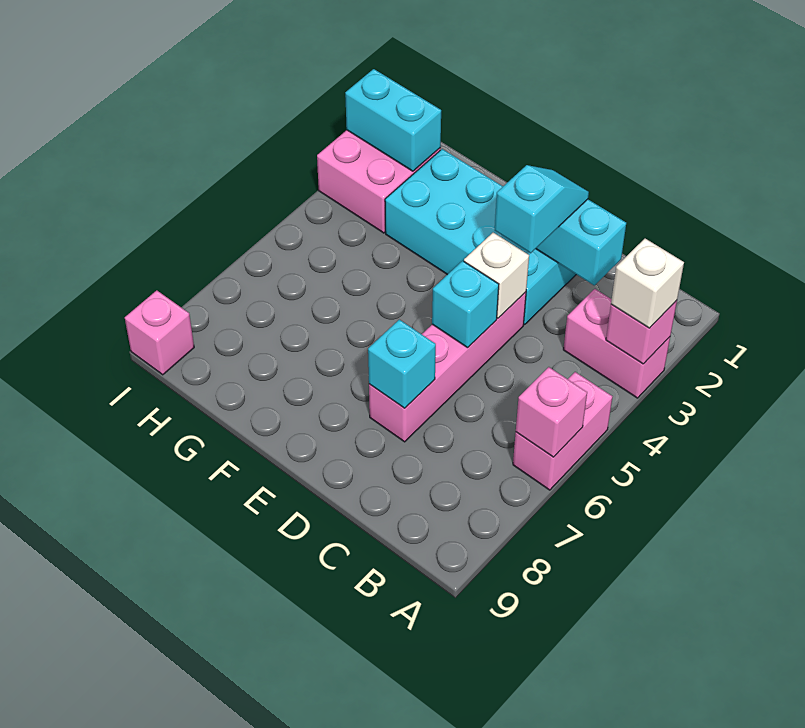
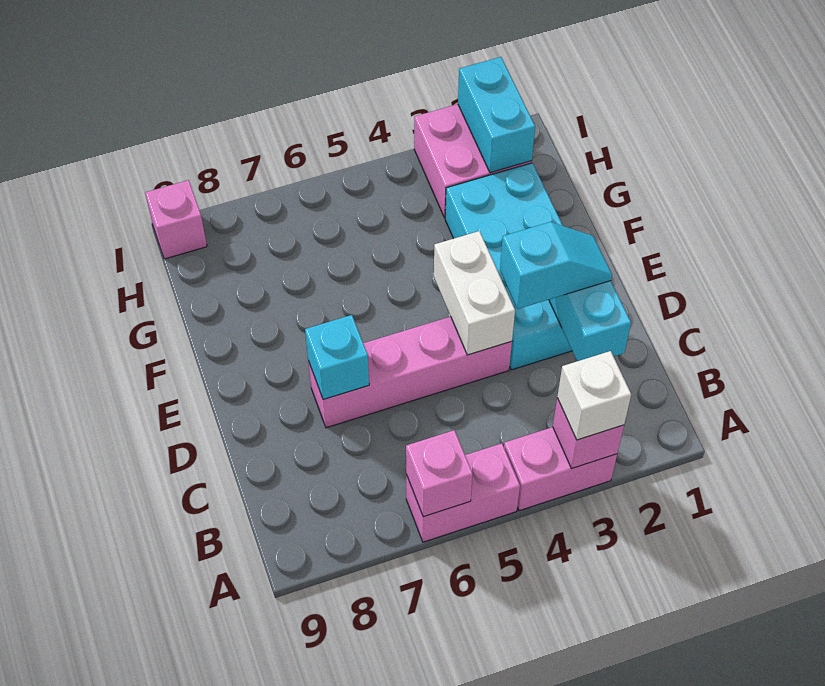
pink brick A3:B3 level 1 -> pink brick A3:A4 level 1
white brick D4 level 2 -> white brick D4:E4 level 2
cyan brick D5 level 2 -> none

